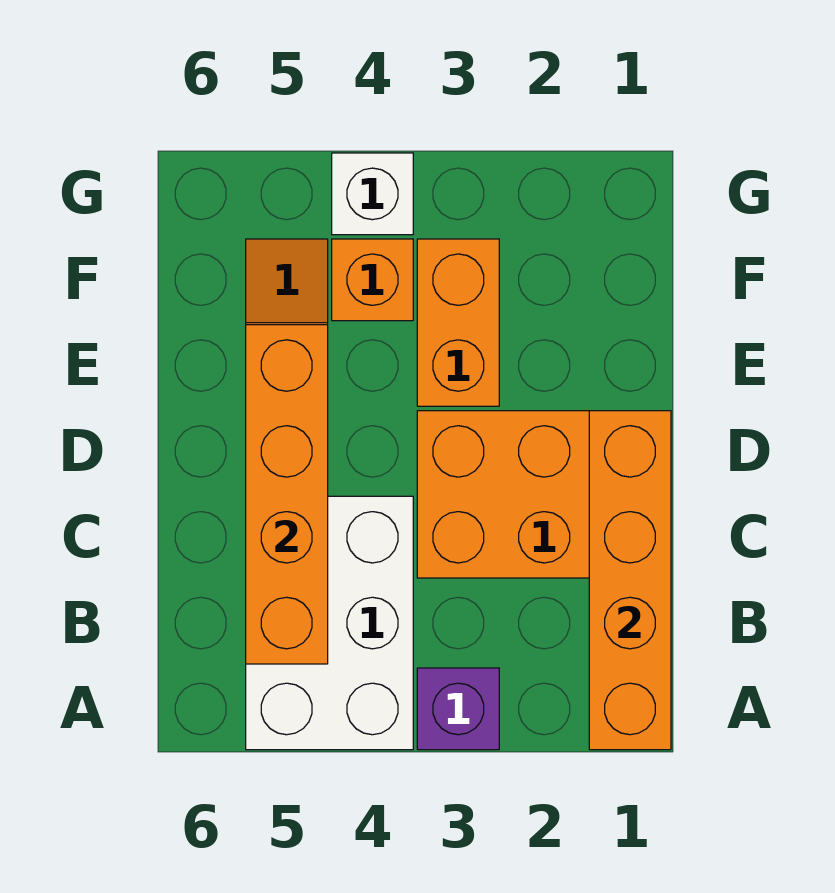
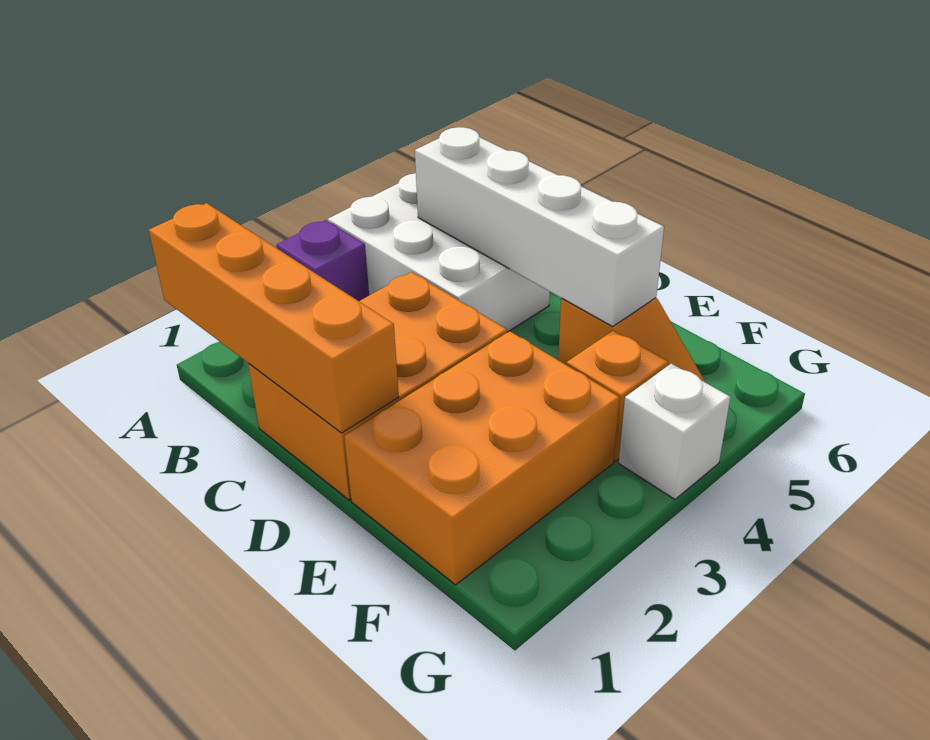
orange brick B5:E5 level 2 -> white brick B5:E5 level 2
orange brick E3:F3 level 1 -> orange brick E1:F3 level 1

